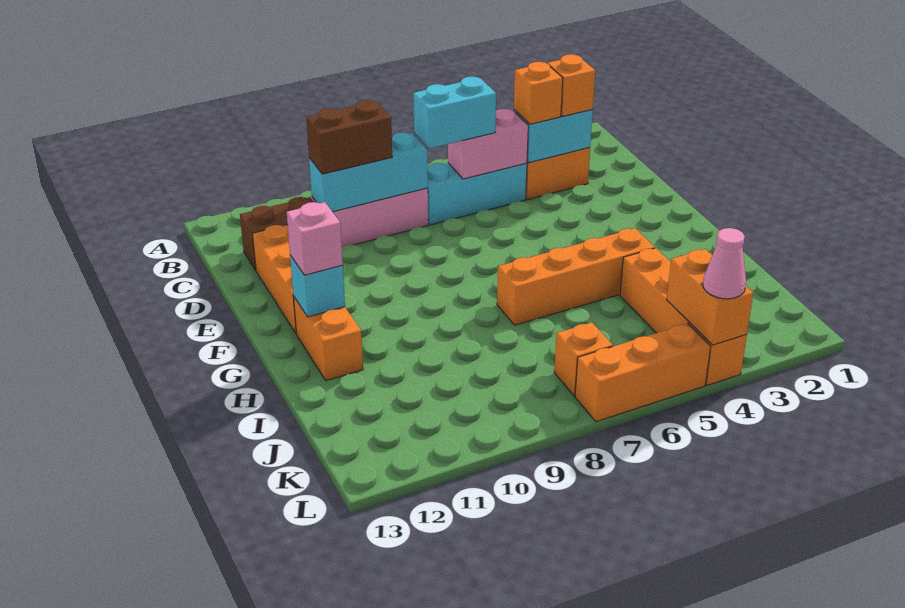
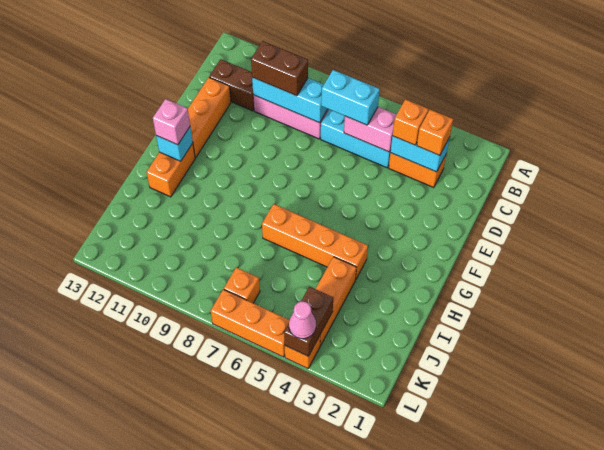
orange brick K4:L4 level 2 -> brown brick K4:L4 level 2

